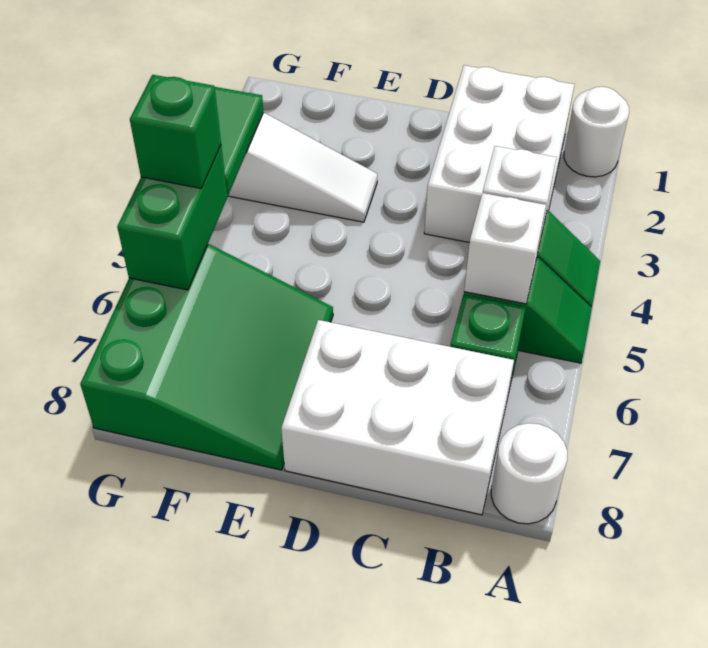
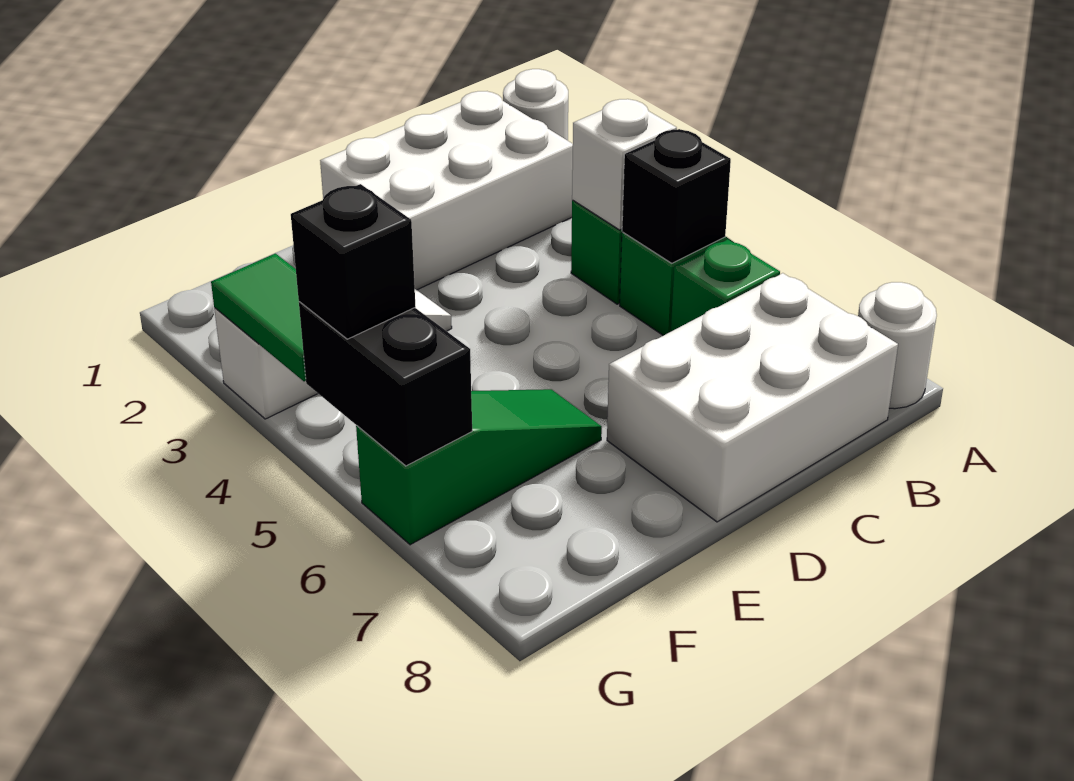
white brick B1:C3 level 1 -> white brick B1:D2 level 1
white brick B5 level 2 -> black brick B5 level 2
green slope E6:G8 level 1 top G -> green slope E6:G6 level 1 top G
green brick G5:G6 level 2 -> black brick G5:G6 level 2
green brick G5 level 3 -> black brick G5 level 3

